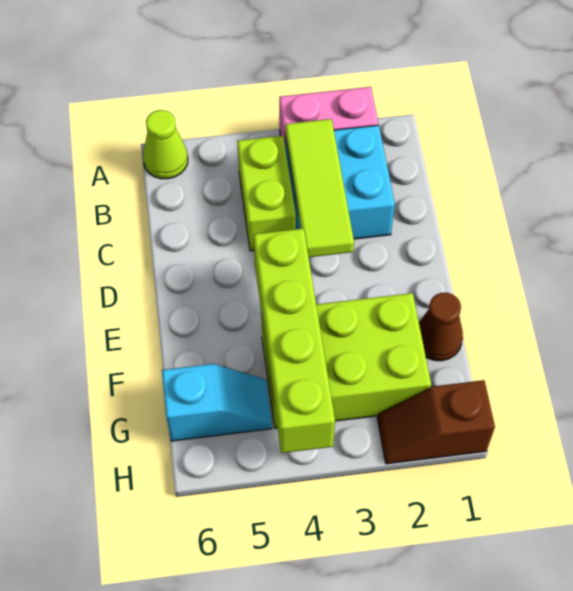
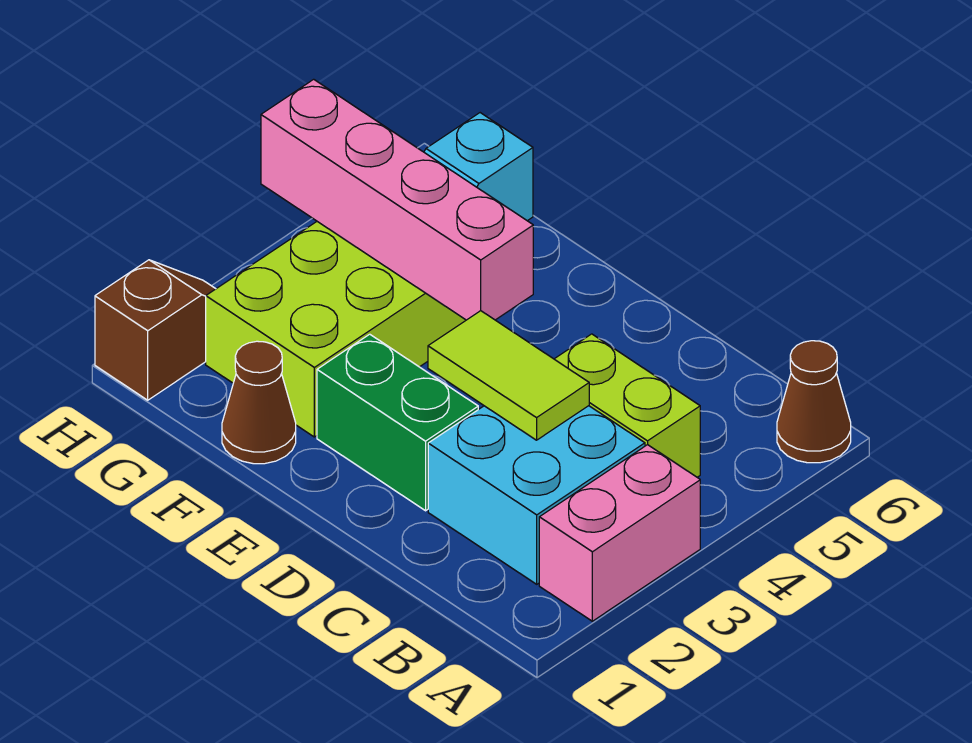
lime cone A6 level 1 -> brown cone A6 level 1
lime tile B3:D3 level 2 -> lime tile C3:D3 level 2
none -> green brick D2:E2 level 1
lime brick E4:H4 level 2 -> pink brick E4:H4 level 2

